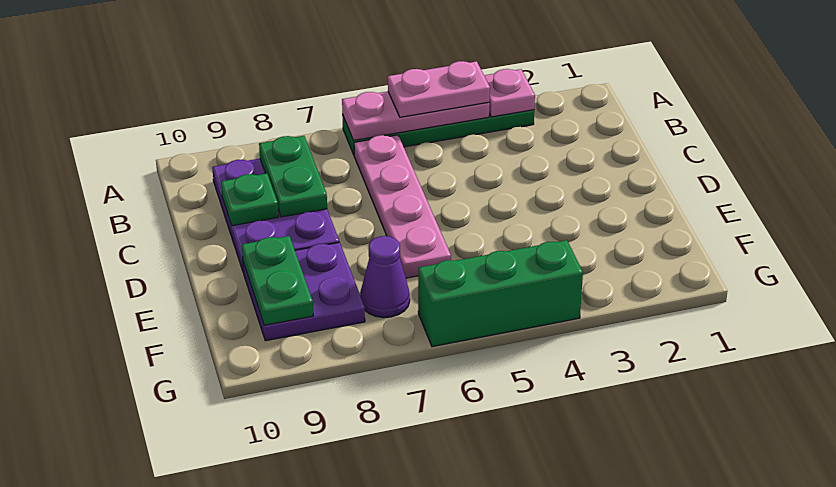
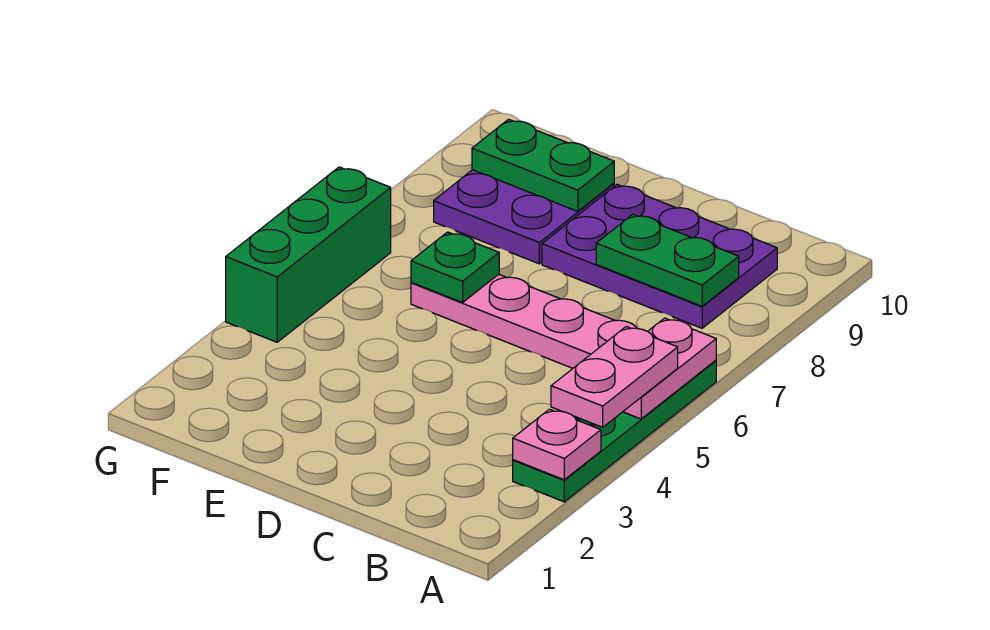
pink plate A4:A6 level 2 -> pink plate A5:A6 level 2
green plate C9 level 2 -> green plate E6 level 2
purple cone F7 level 1 -> none

